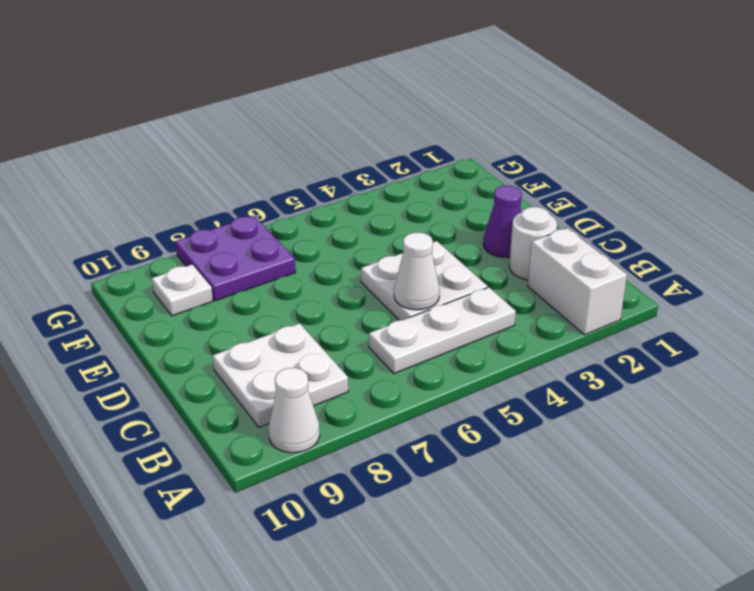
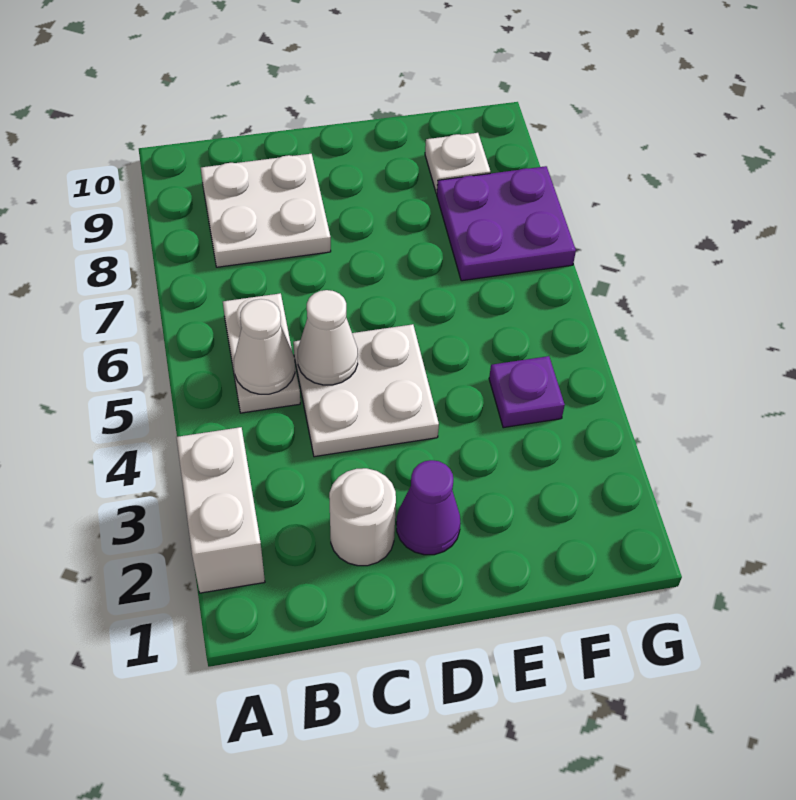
white brick A2:B2 level 1 -> white brick A2:A3 level 1
white cone A9 level 1 -> white cone B5 level 2
white plate B4:B6 level 1 -> white plate B5:B6 level 1
none -> purple plate F4 level 1

